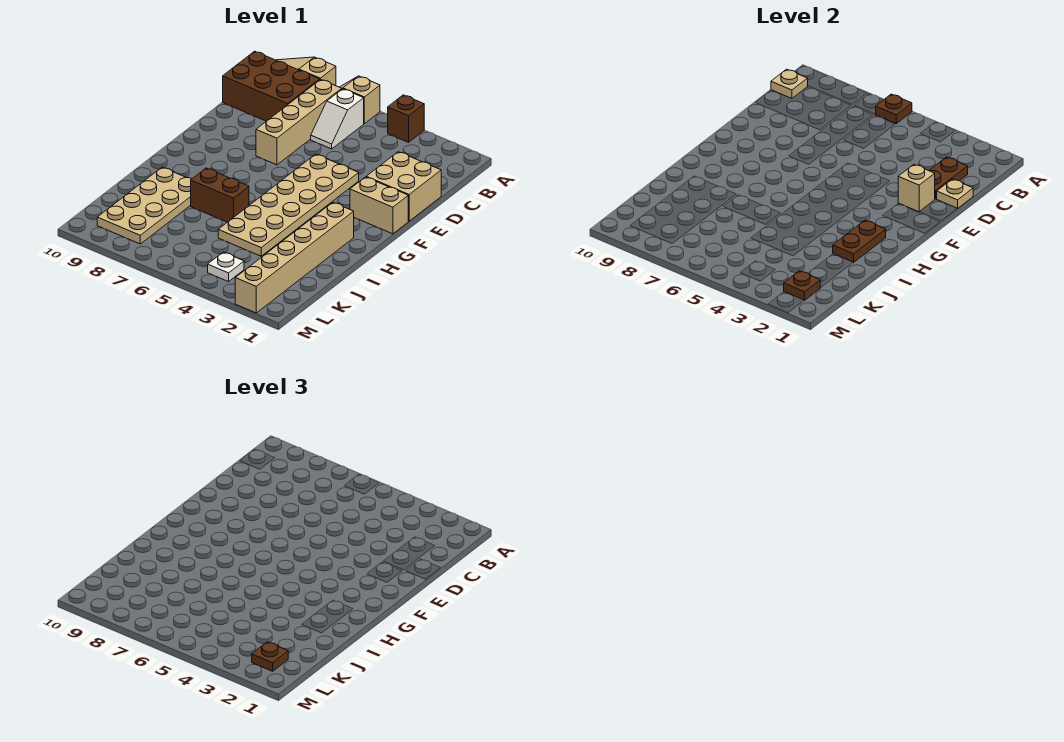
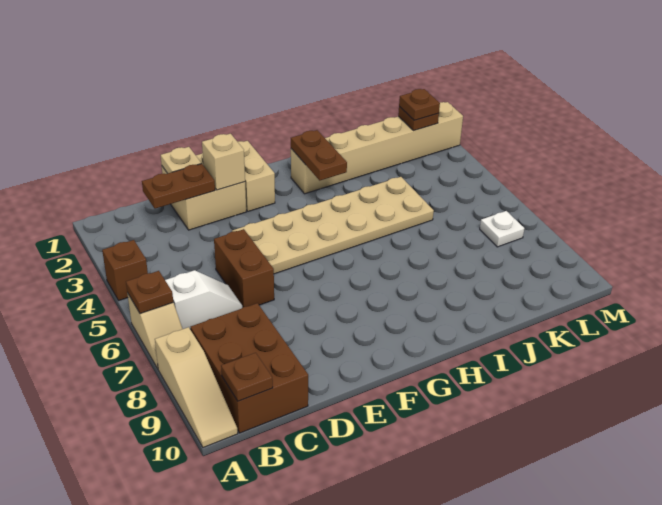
tan brick B7:E7 level 1 -> none
tan plate B10 level 2 -> brown plate B10 level 2
brown plate H2:I2 level 2 -> brown plate H2:H3 level 2
brown brick I6:I7 level 1 -> brown brick D5:D6 level 1
tan plate I8:L9 level 1 -> none
white plate L4 level 1 -> white plate L7 level 1

